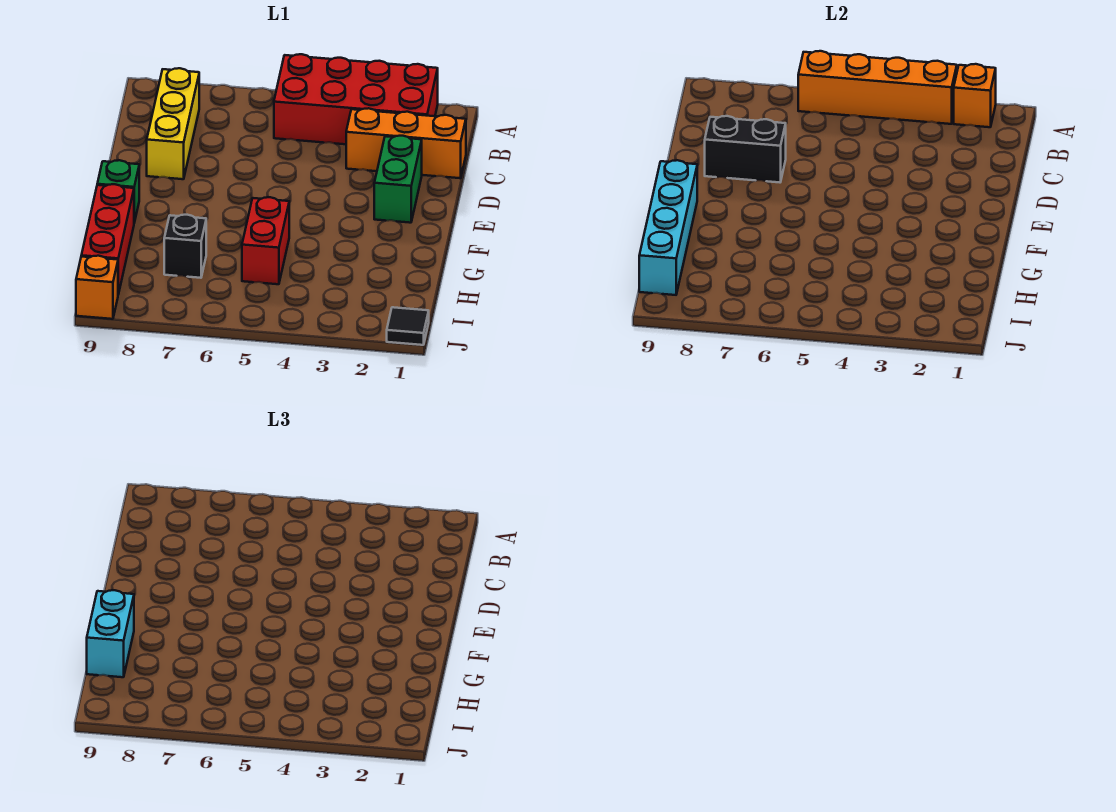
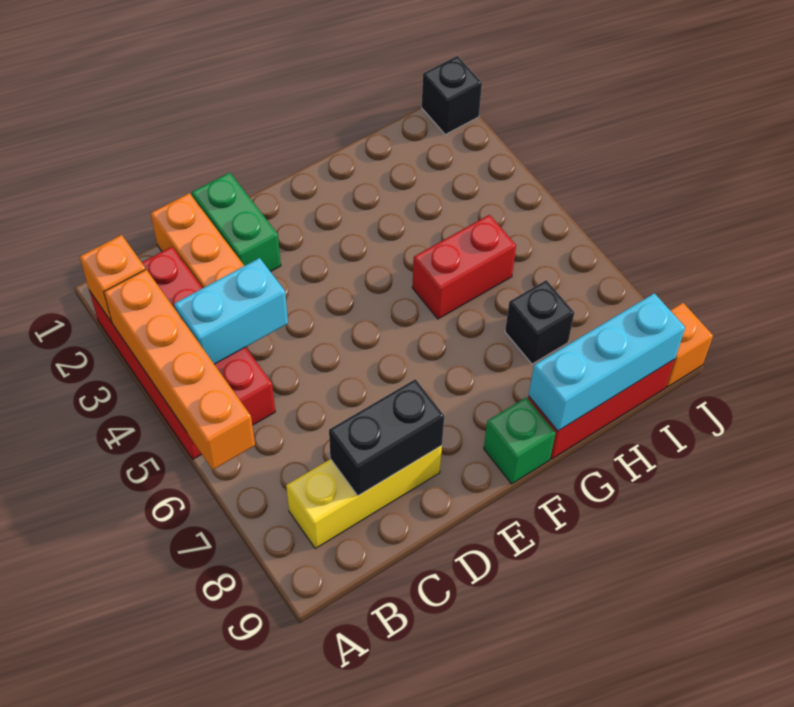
green brick D2:E2 level 1 -> green brick D1:D2 level 1
black brick D7:D8 level 2 -> black brick C8:D8 level 2
cyan brick F9:I9 level 2 -> cyan brick G9:I9 level 2
cyan brick G9:H9 level 3 -> cyan brick B4:C4 level 2
black tile J1 level 1 -> black brick J1 level 1

